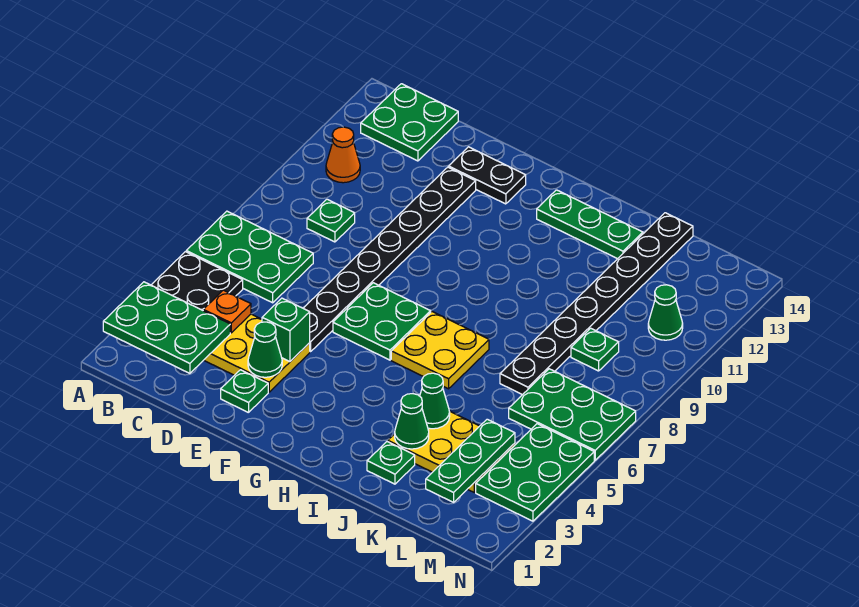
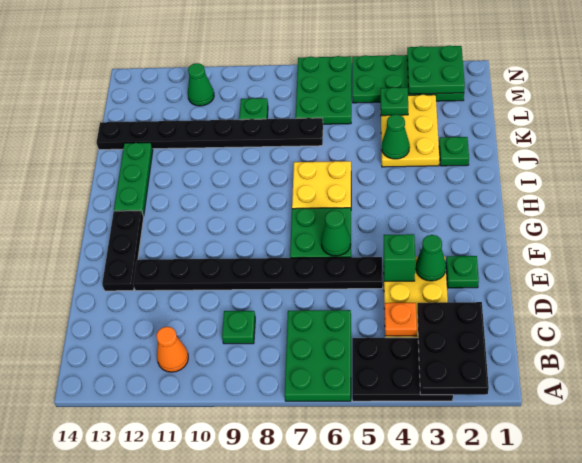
green plate A2:C3 level 2 -> black plate A2:C3 level 2
green plate B13:C14 level 1 -> green plate M2:N3 level 2
black plate E13:F13 level 1 -> black plate E13:G13 level 1
green cone J3 level 2 -> green cone F6 level 2
green plate L2:L4 level 2 -> green plate L4 level 2
green plate M3:N5 level 1 -> green plate M2:N5 level 1

